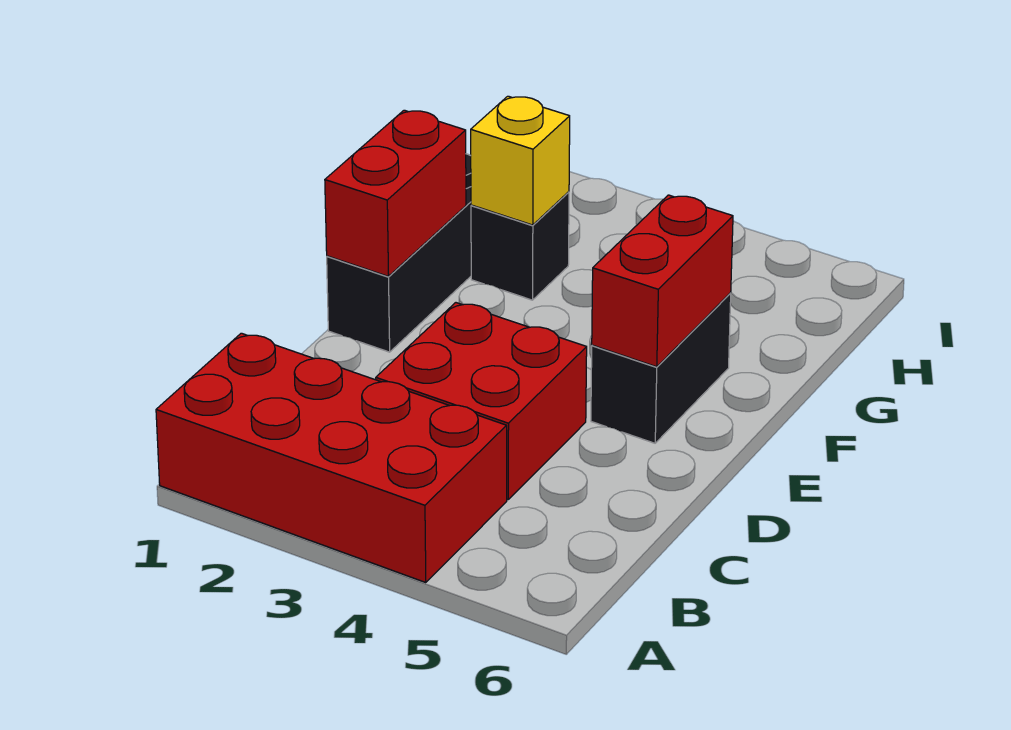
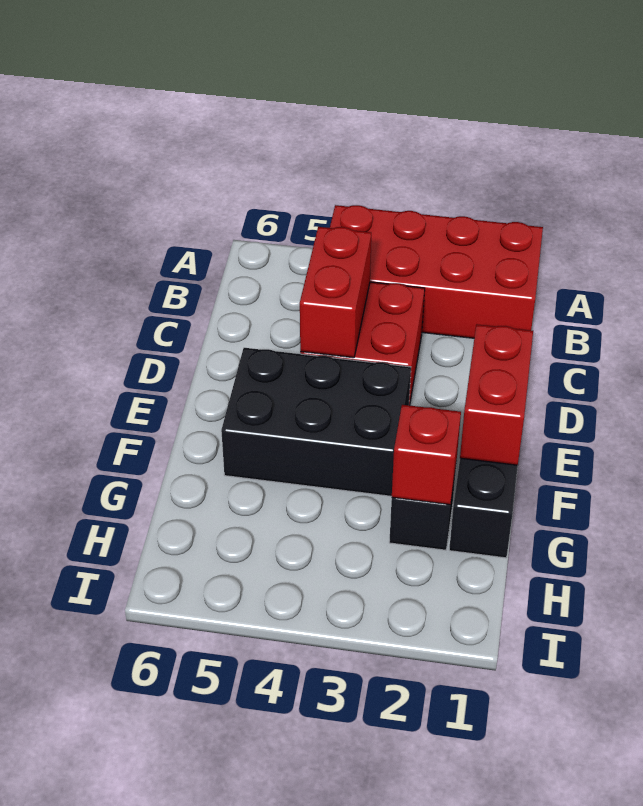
black brick E5:F5 level 1 -> black brick E3:F5 level 1
red brick E5:F5 level 2 -> red brick C4:D4 level 2
yellow brick G2 level 2 -> red brick G2 level 2

